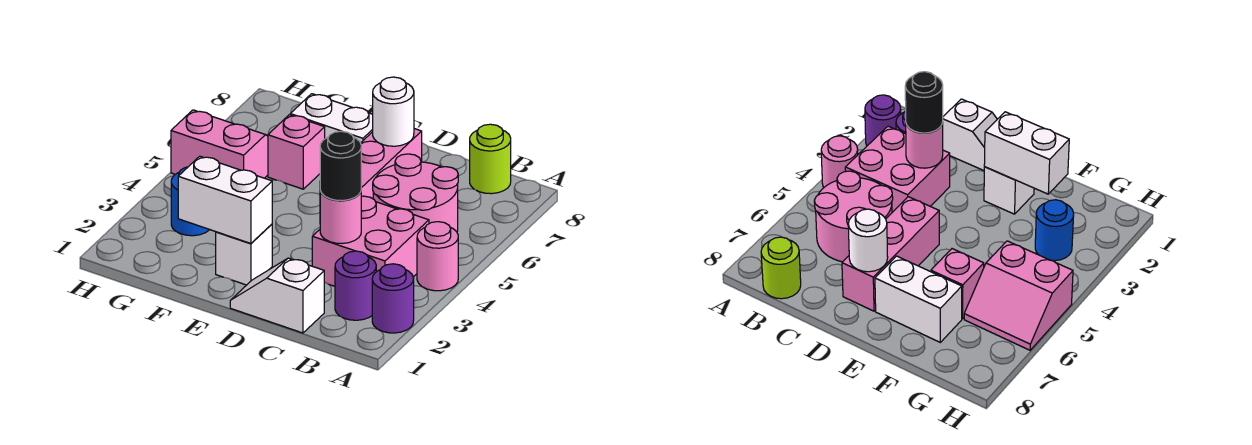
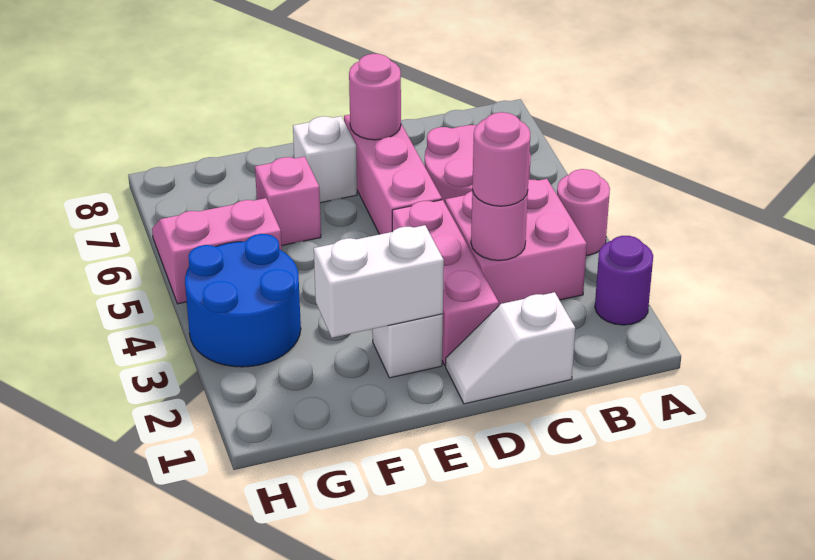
purple round brick B2 level 1 -> none
lime round brick B8 level 1 -> none
black round brick C3 level 3 -> pink round brick C3 level 3
none -> pink brick D2:D4 level 1
white round brick D7 level 2 -> pink round brick D7 level 2
white brick E7:F7 level 1 -> white brick E7 level 1
blue round brick G3 level 1 -> blue round brick G3:H4 level 1

